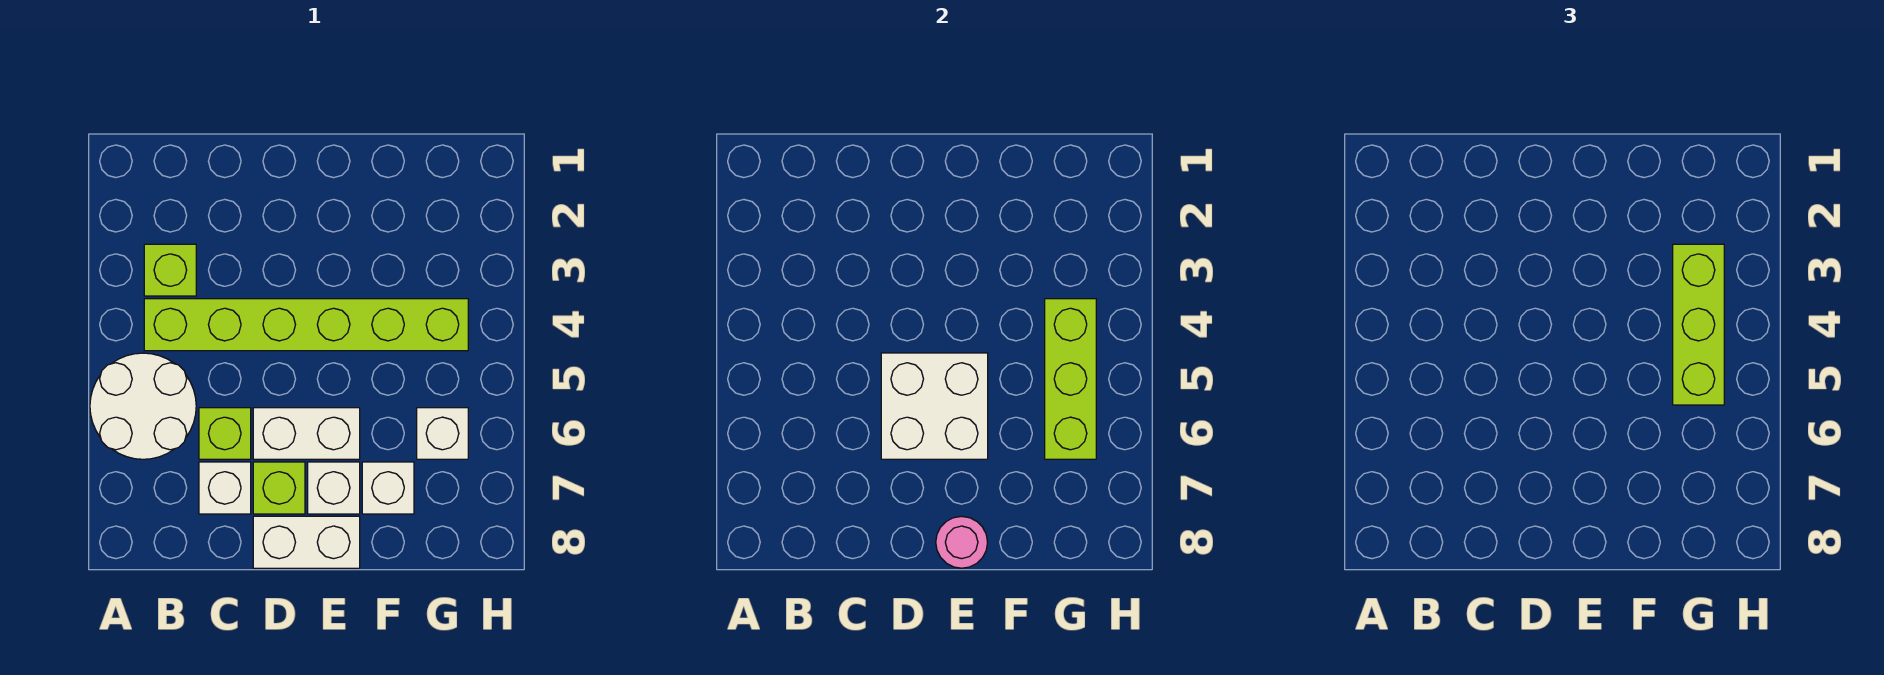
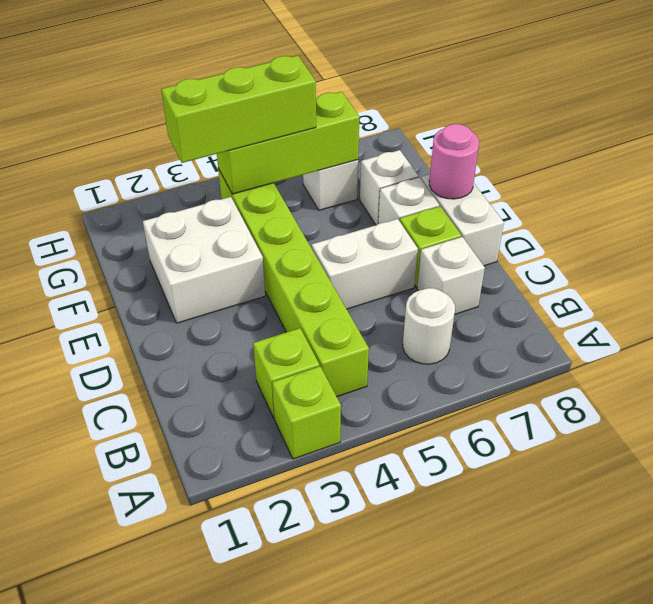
white round brick A5:B6 level 1 -> white round brick B6 level 1
lime brick C6 level 1 -> lime brick A3 level 1
white brick D5:E6 level 2 -> white brick E2:F3 level 1
white brick D6:E6 level 1 -> white brick D5:D6 level 1

